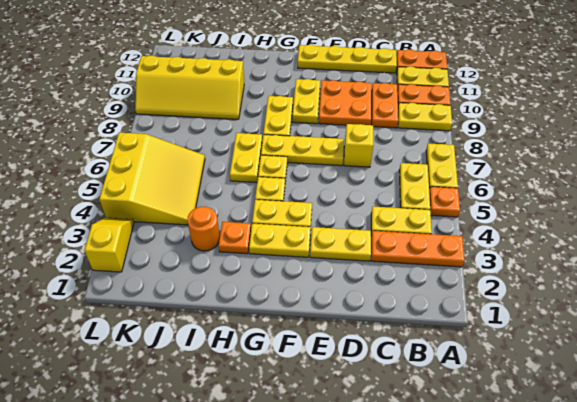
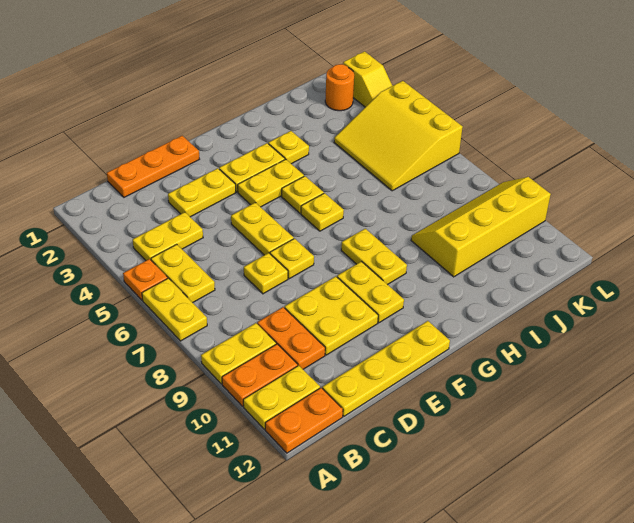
orange plate A3:C3 level 1 -> orange plate C1:E1 level 1
yellow brick D7 level 1 -> yellow plate D7 level 1
orange plate D9:E10 level 1 -> yellow plate D9:E10 level 1
yellow plate E7:G7 level 1 -> yellow plate E7 level 1
orange plate H3 level 1 -> yellow plate H3 level 1
yellow plate H6:H7 level 1 -> yellow plate E5:E6 level 1
orange round brick I3 level 1 -> orange round brick K2 level 1

